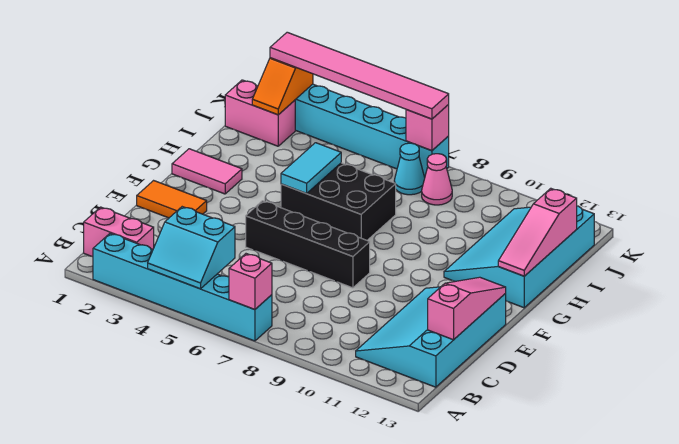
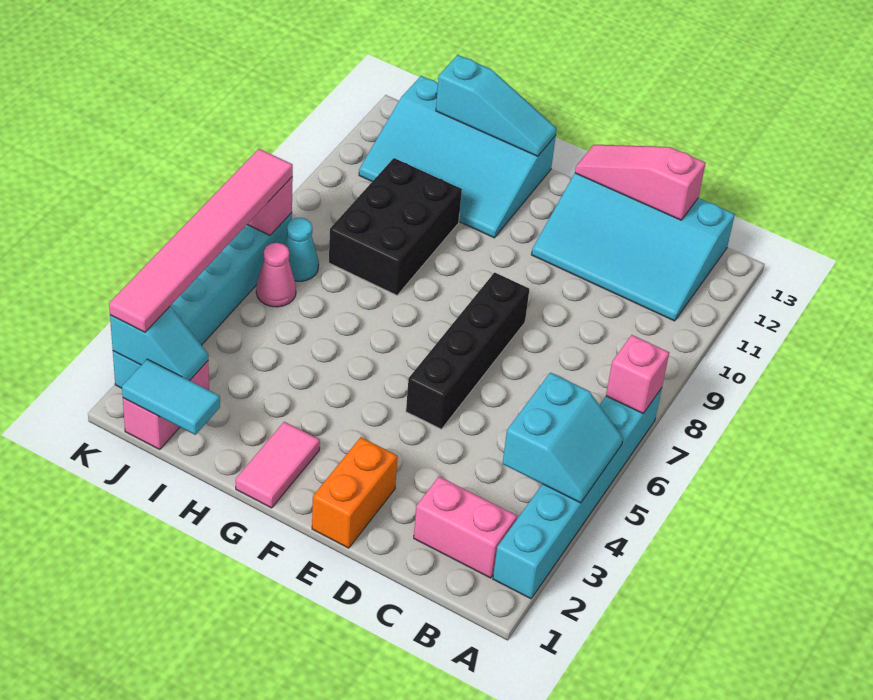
pink brick B1:B2 level 1 -> pink brick B2:C2 level 1
orange tile E1:E2 level 1 -> orange brick E1:E2 level 1
black brick G5:H7 level 1 -> black brick H8:I10 level 1
cyan tile G5:H5 level 2 -> cyan tile I1:J1 level 2
pink slope G13:I13 level 2 top I -> cyan slope G13:I13 level 2 top I
orange slope J2:K2 level 2 top K -> cyan slope J2:K2 level 2 top K
pink cone J8 level 1 -> pink cone J6 level 1

